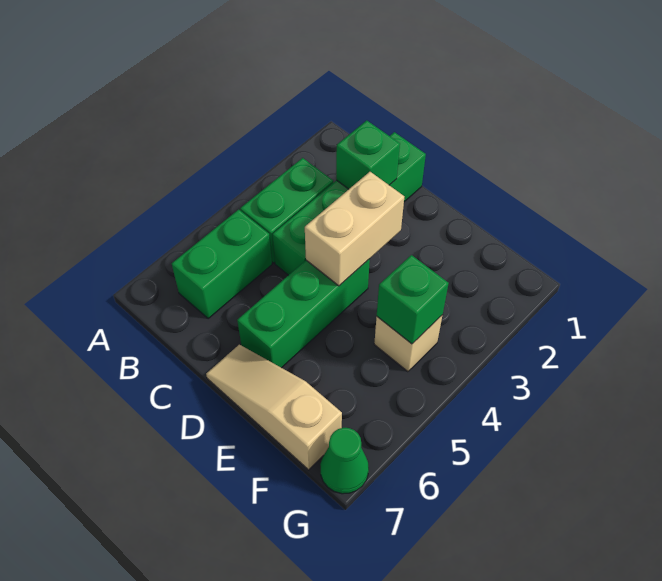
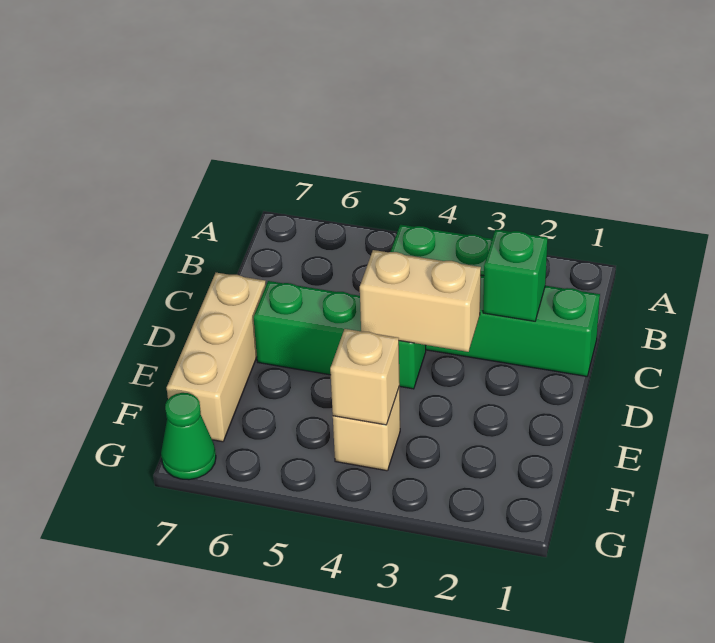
green brick B5:B6 level 1 -> none
tan slope D7:F7 level 1 top F -> tan brick D7:F7 level 1
green brick F4 level 2 -> tan brick F4 level 2

